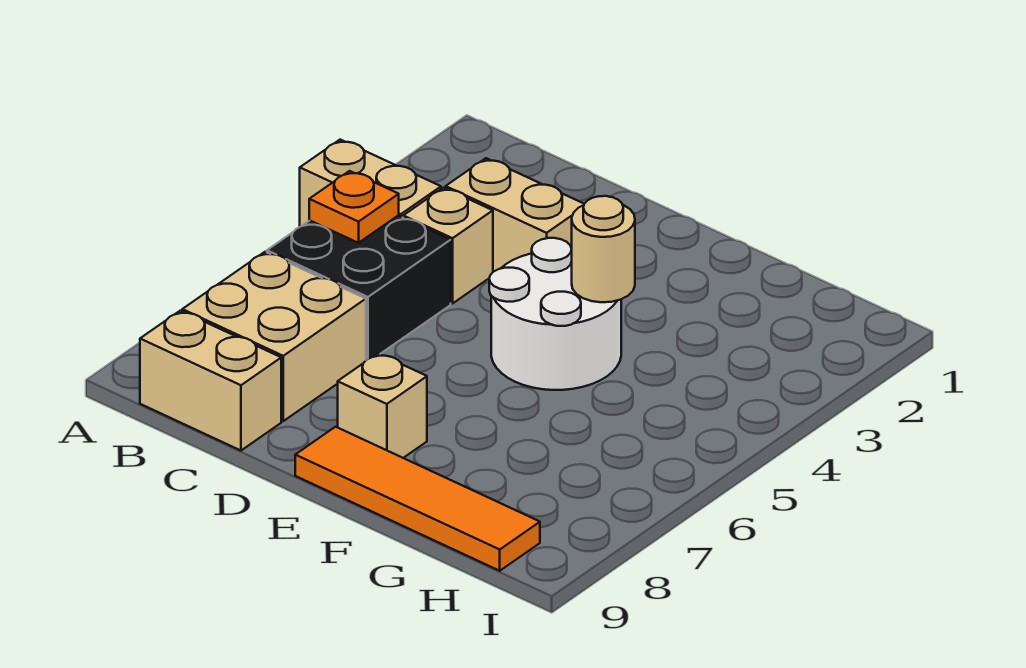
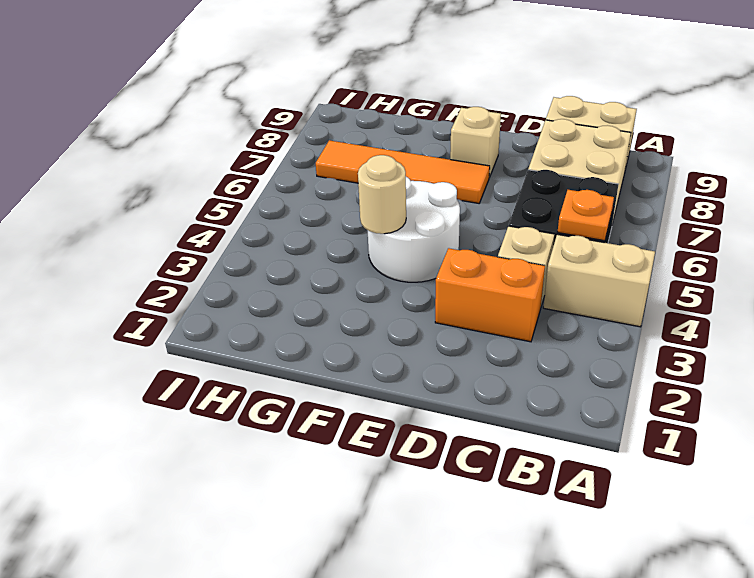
tan brick C3:D3 level 1 -> orange brick C3:D3 level 1
orange tile E9:H9 level 1 -> orange tile E7:H7 level 1

